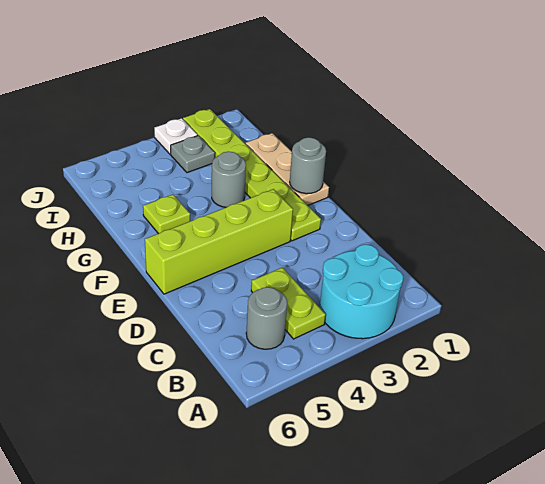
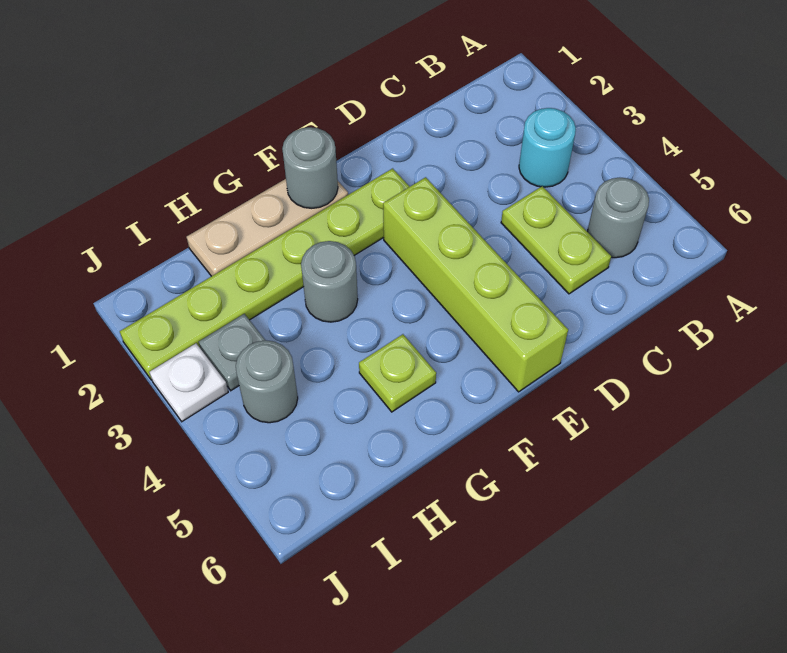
cyan round brick A2:B3 level 1 -> cyan round brick B3 level 1
lime plate B4:C4 level 1 -> lime plate C4:C5 level 1
none -> grey round brick I4 level 1

